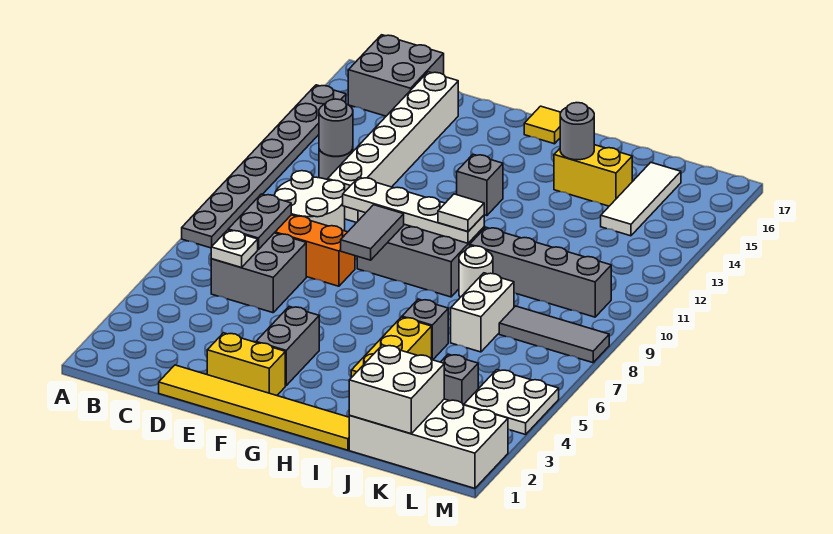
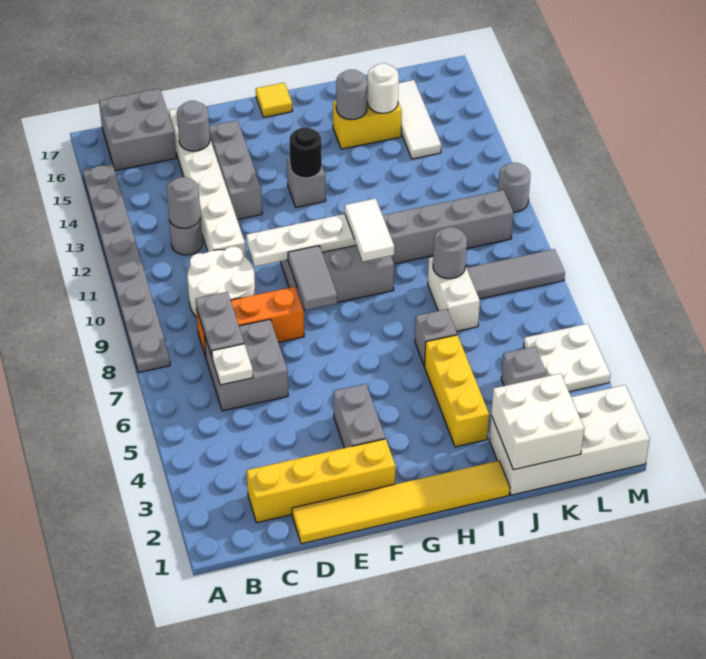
none -> grey round brick D15 level 2
yellow brick E2:F2 level 1 -> yellow brick C2:F2 level 1
none -> grey brick E13:E15 level 1
none -> black round brick G13 level 2
white tile H10 level 3 -> white tile H9:H10 level 3
white round brick I9 level 1 -> white round brick J15 level 2
none -> grey round brick J8 level 2
none -> grey round brick M11 level 1

